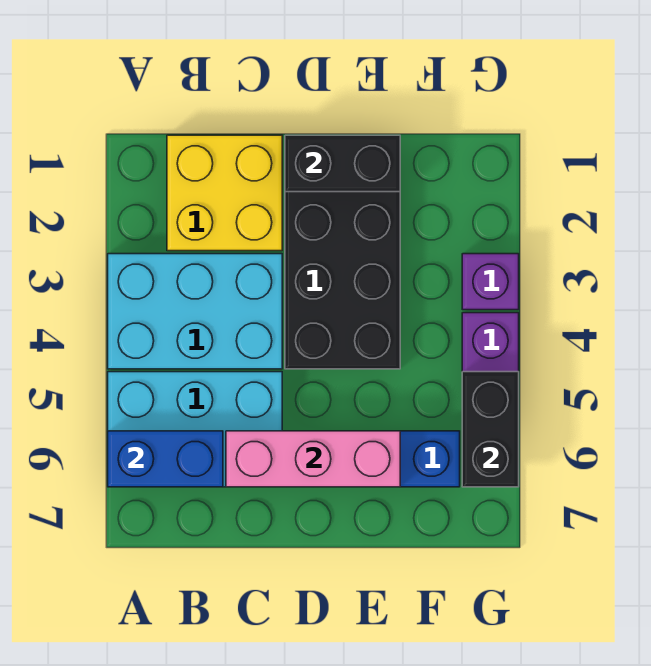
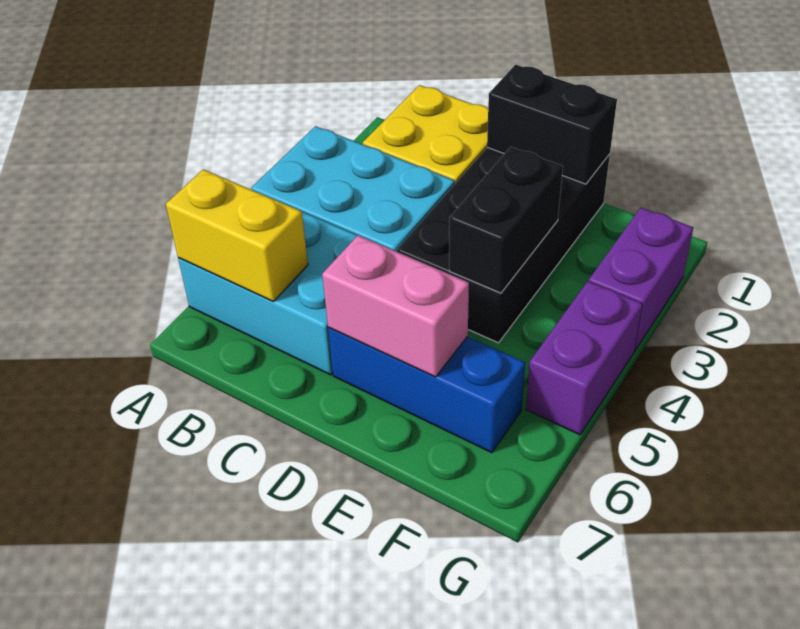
blue brick A6:B6 level 2 -> yellow brick A6:B6 level 2
pink brick C6:E6 level 2 -> pink brick D6:E6 level 2
purple brick G3 level 1 -> purple brick G2:G3 level 1
black brick G5:G6 level 2 -> black brick E3:E4 level 2

